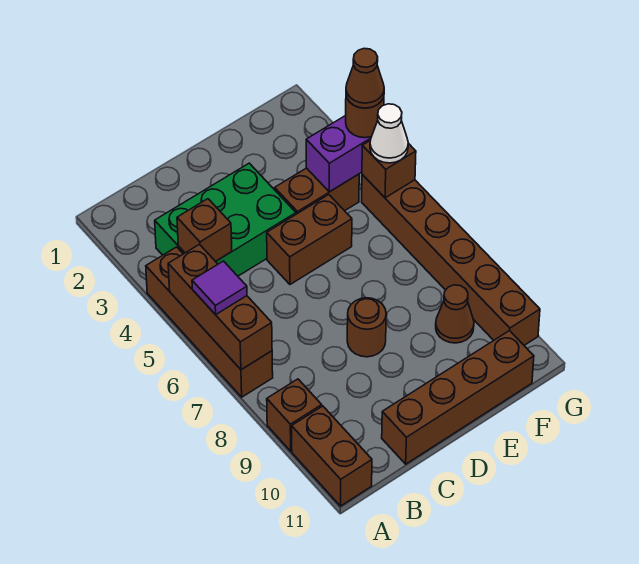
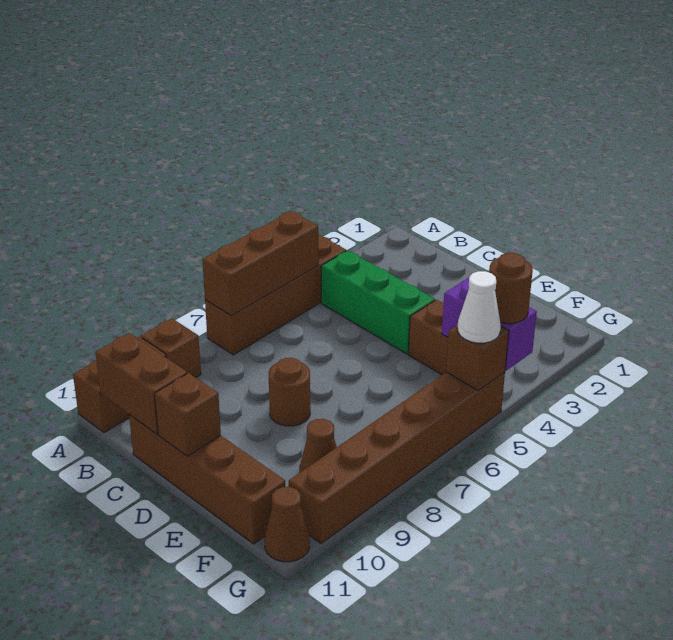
purple tile A6 level 3 -> none
green brick B3:D4 level 1 -> green brick B4:D4 level 1
brown brick B4 level 2 -> brown brick D11 level 2
brown brick D5:E5 level 1 -> brown brick B11:C11 level 2
brown cone G4 level 4 -> brown cone G11 level 1

